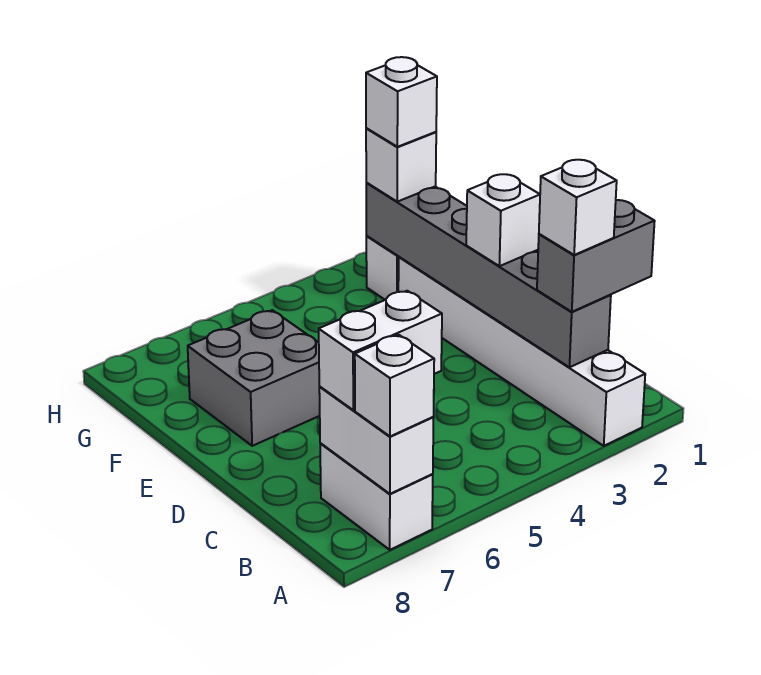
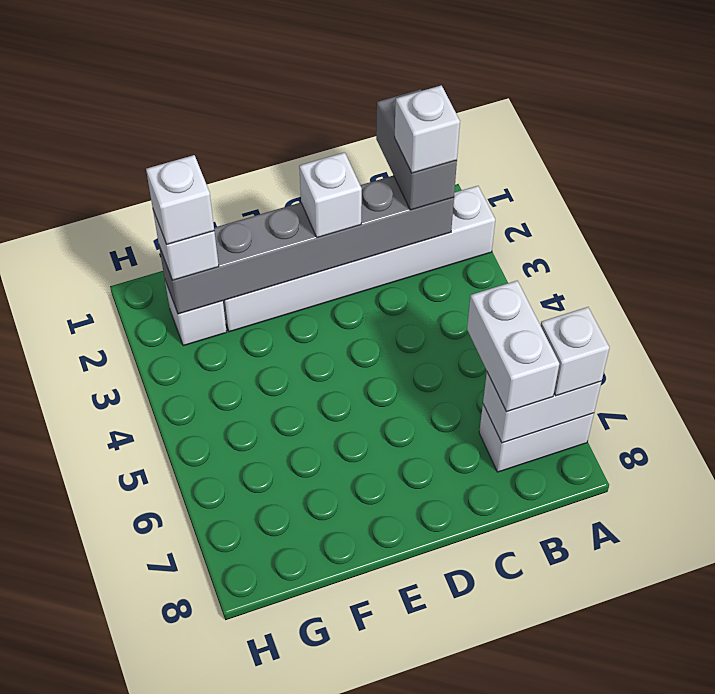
grey brick E6:F7 level 1 -> none

